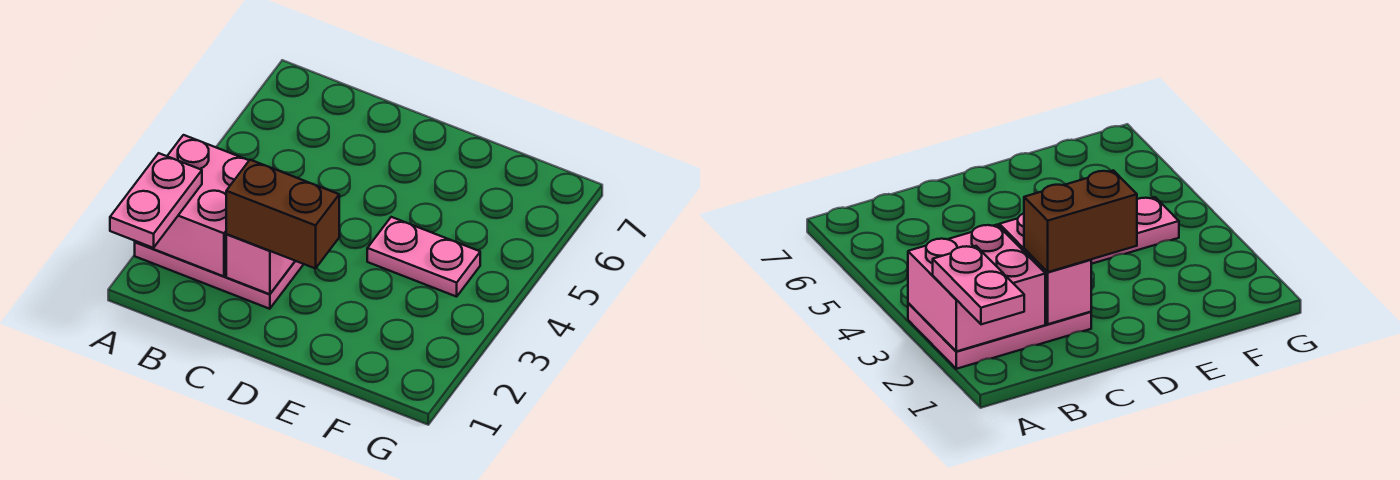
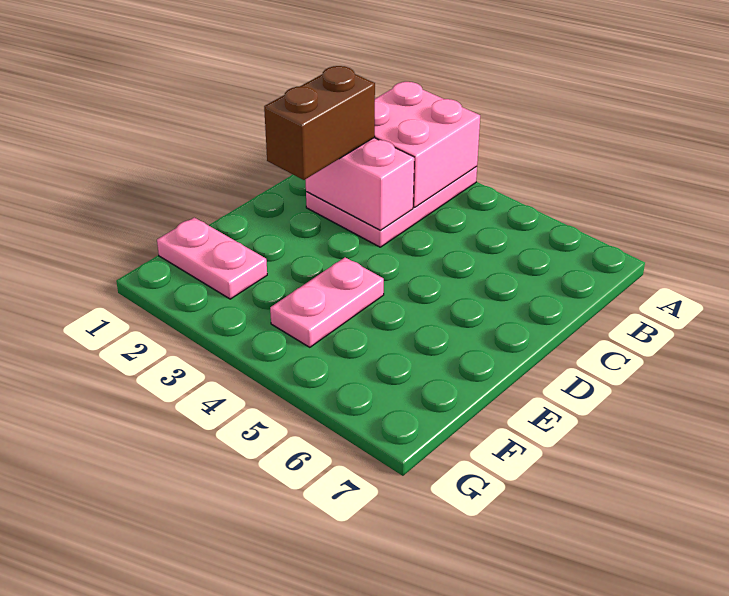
pink plate A1:A2 level 3 -> pink plate F1:F2 level 1

